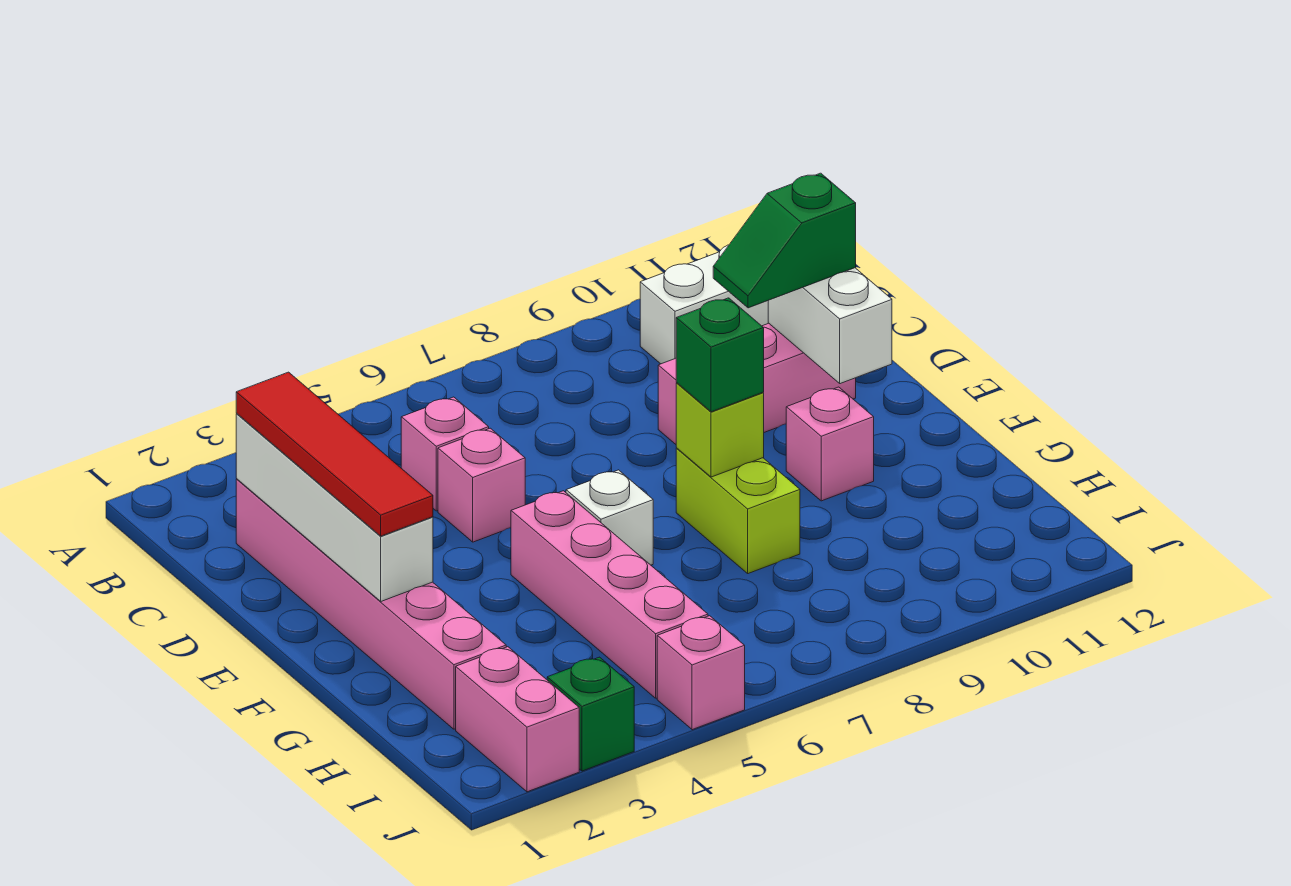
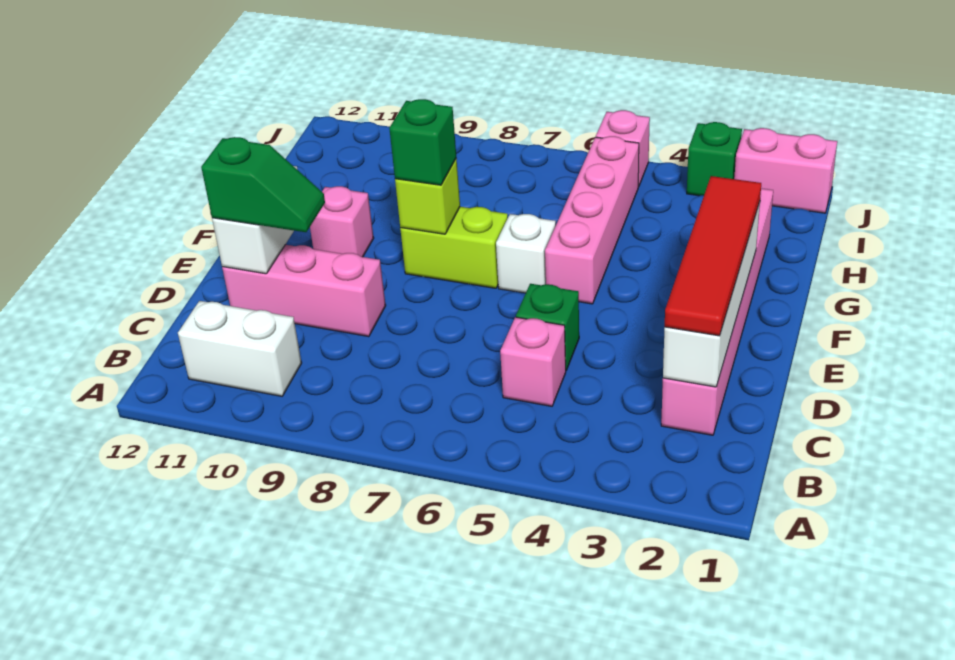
pink brick D5 level 1 -> green brick D5 level 1
lime brick F8:G8 level 1 -> lime brick F7:F8 level 1
pink brick I2:J2 level 1 -> pink brick J1:J2 level 1

